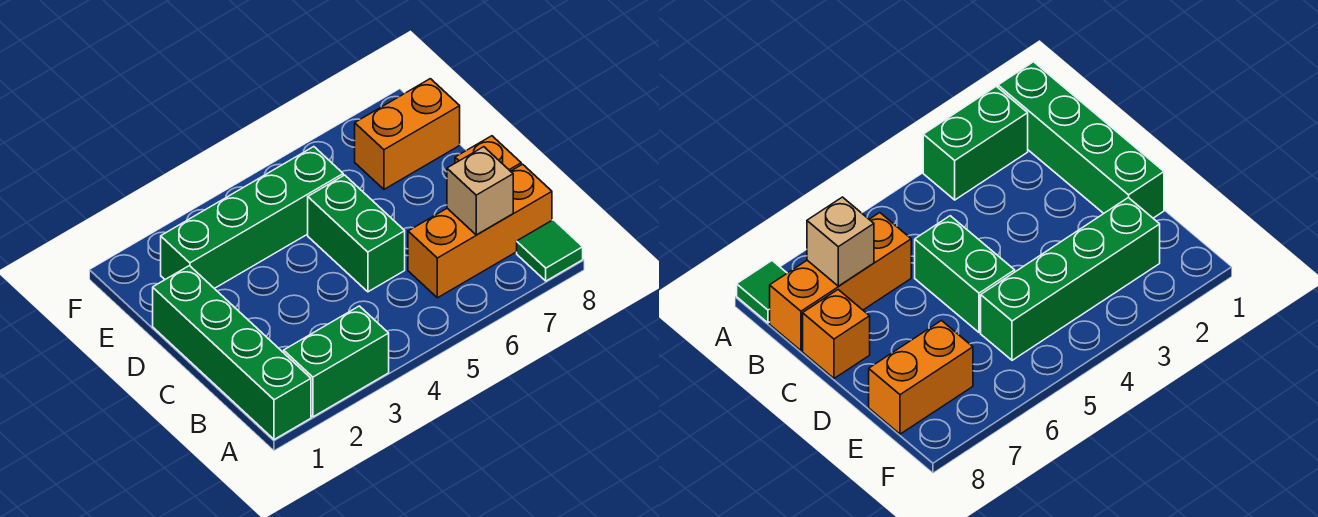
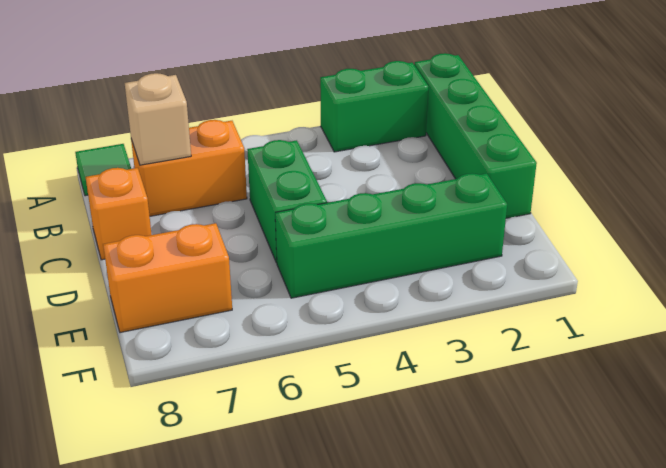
orange brick B6:B8 level 1 -> orange brick B6:B7 level 1

